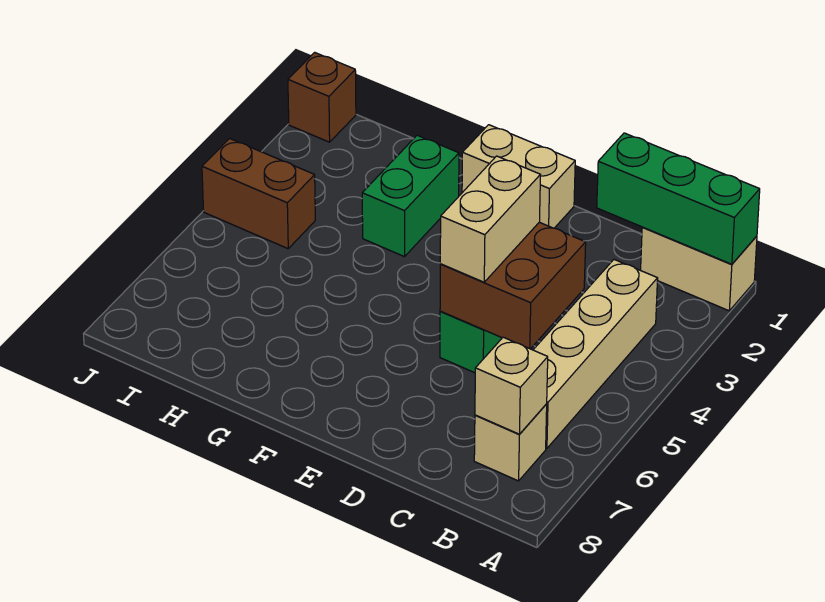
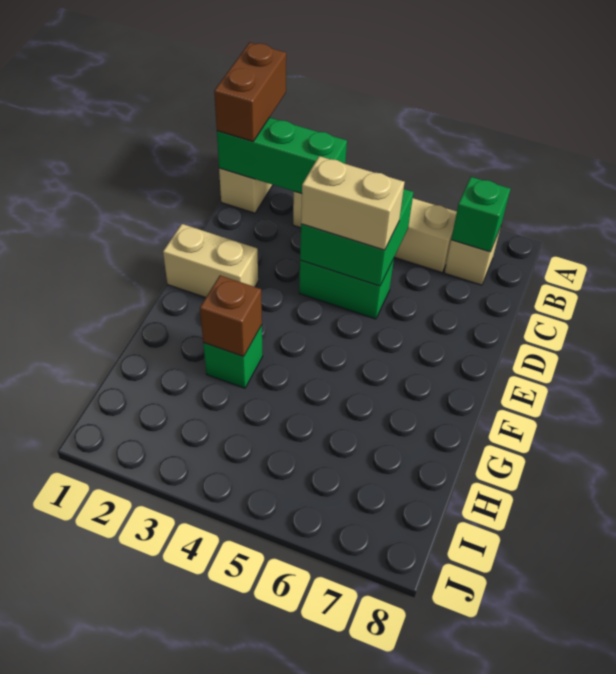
green brick A1:C1 level 2 -> green brick B1:B3 level 2
tan brick B7 level 2 -> green brick B7 level 2
brown brick C4:D5 level 2 -> green brick C4:D5 level 2
tan brick E1:F1 level 1 -> tan brick E1:E2 level 1
green brick G2:G3 level 1 -> green brick G3 level 1
brown brick I4:J4 level 1 -> brown brick A1:B1 level 3
brown brick J1 level 1 -> brown brick G3 level 2

